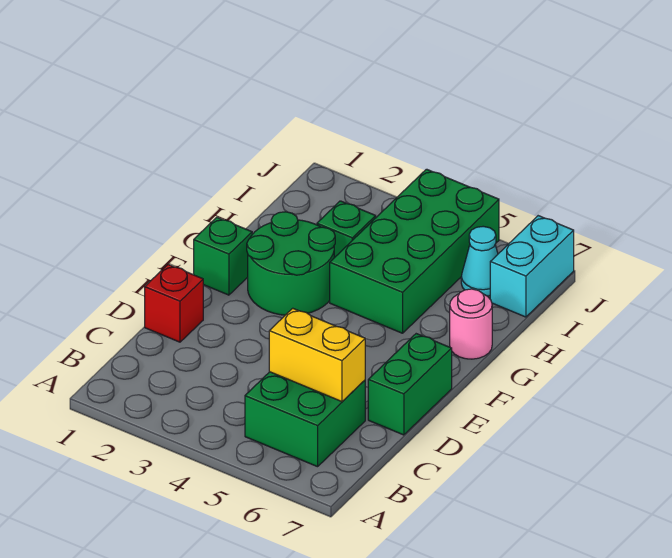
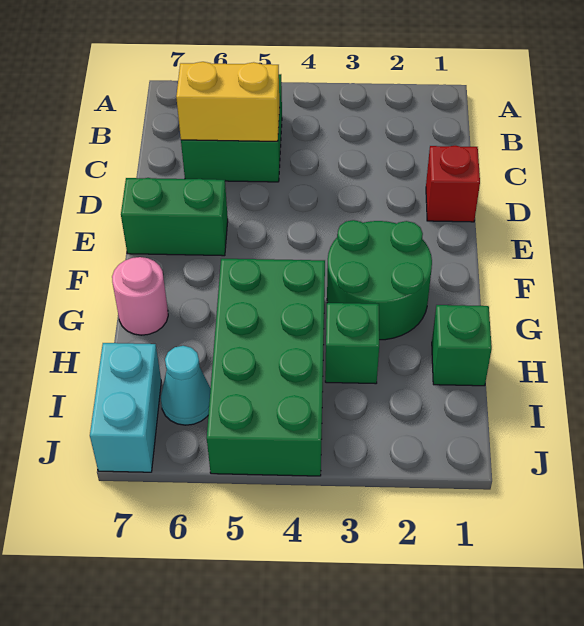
green brick D7:E7 level 1 -> green brick E6:E7 level 1
green brick F1 level 1 -> green brick H1 level 1

